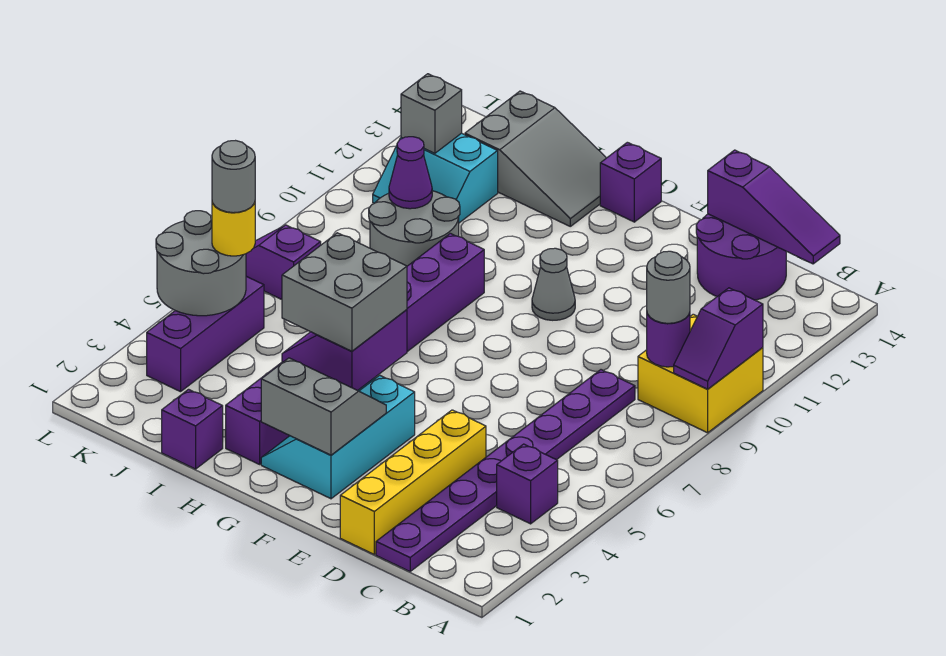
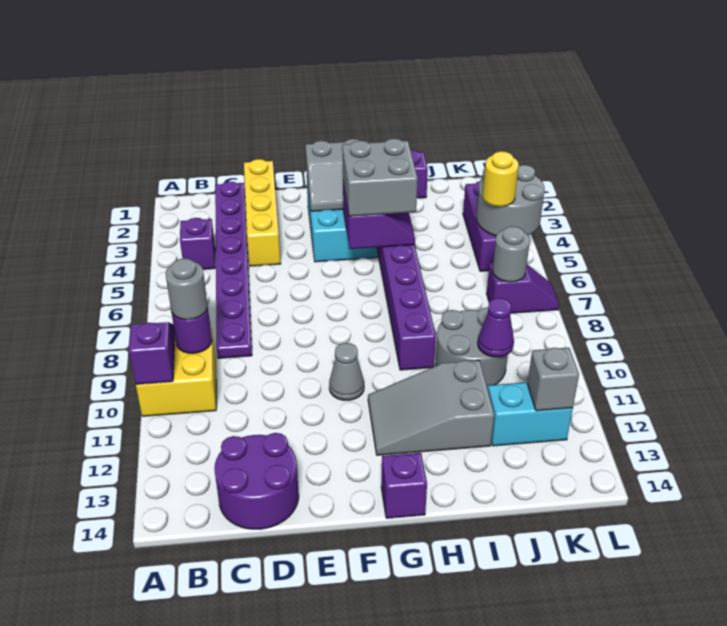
purple slope B14:D14 level 2 top D -> none
grey slope H13:J14 level 1 top J -> grey slope G11:I12 level 1 top I
grey round brick K5 level 4 -> grey round brick K7 level 2

